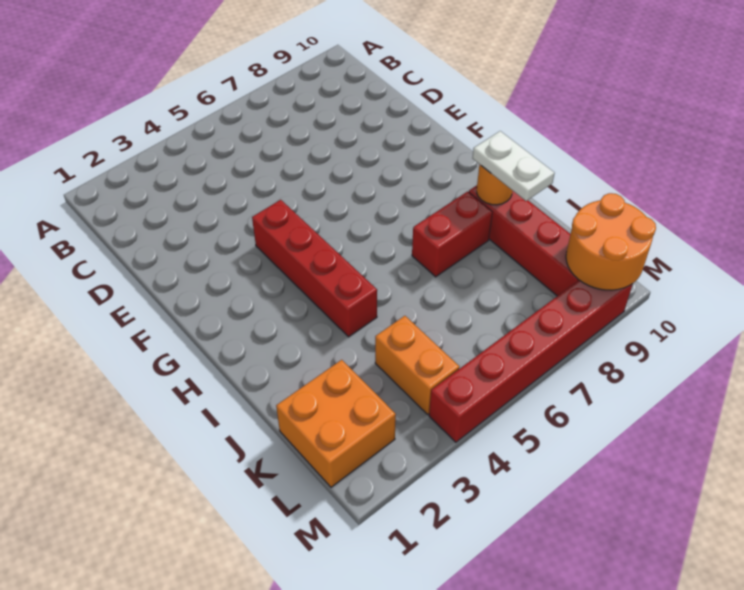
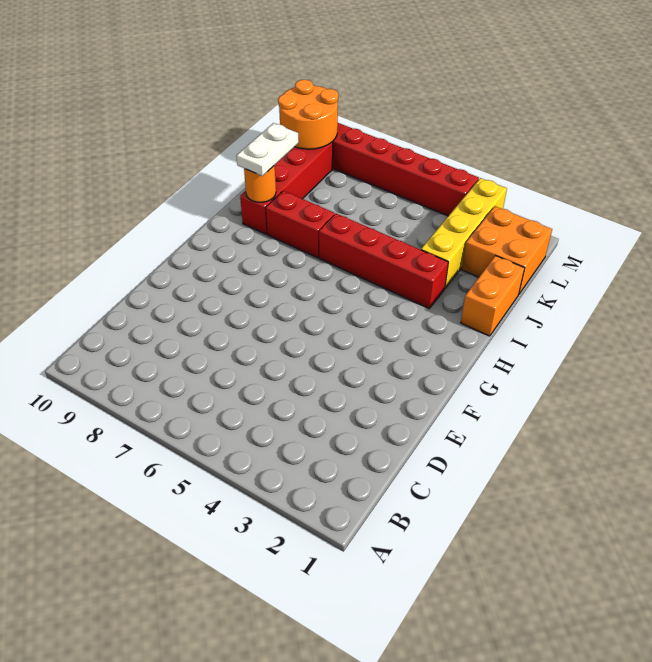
red brick F4:I4 level 1 -> red brick I3:I6 level 1
none -> yellow brick J3:M3 level 1
orange brick K4:L4 level 1 -> orange brick I1:J1 level 1

